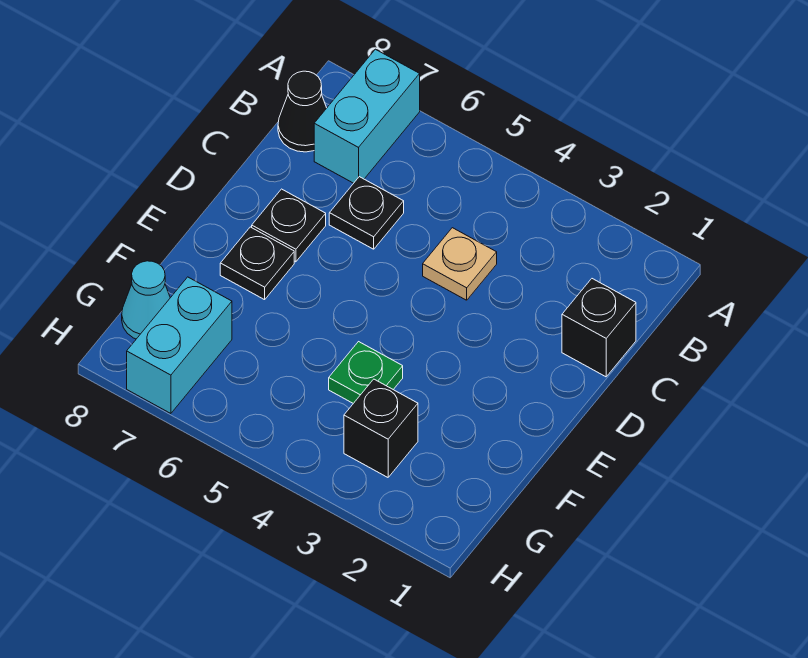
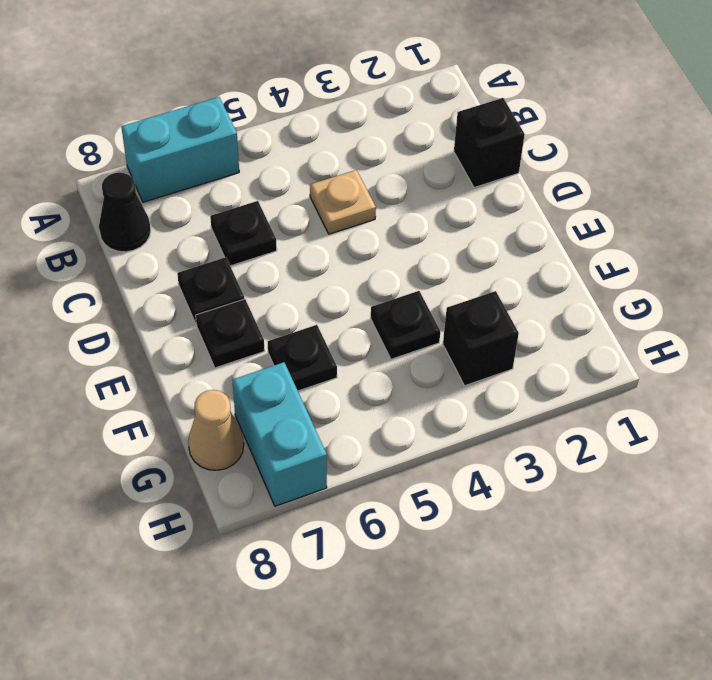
cyan brick A7:B7 level 1 -> cyan brick A6:A7 level 1
green plate F4 level 1 -> black plate F4 level 1
none -> black plate F6 level 1
cyan cone G8 level 1 -> tan cone G8 level 1

